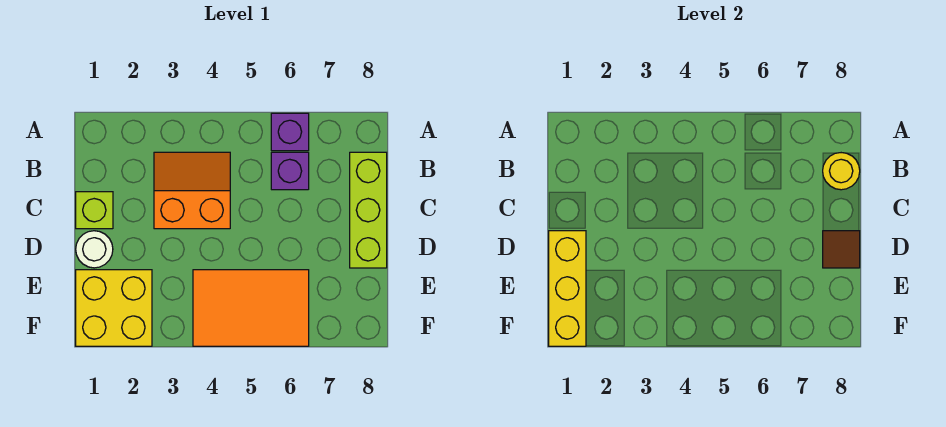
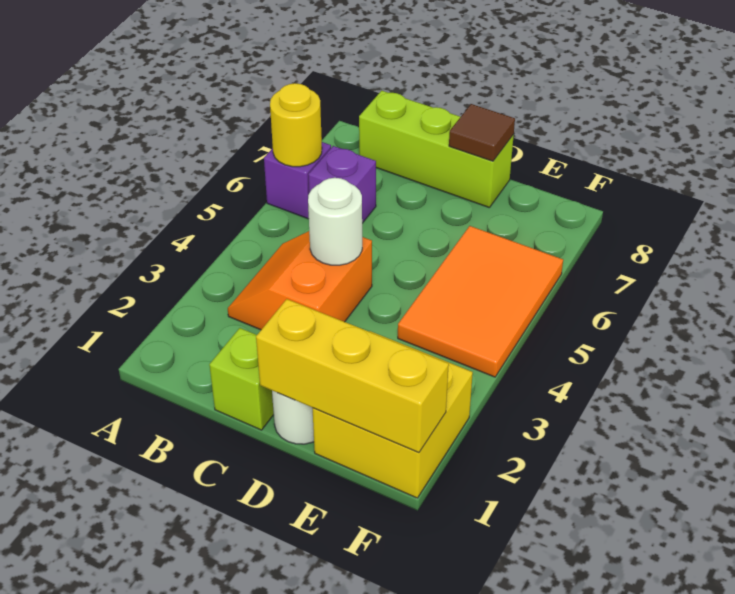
yellow round brick B8 level 2 -> yellow round brick A6 level 2
none -> white round brick C4 level 2

